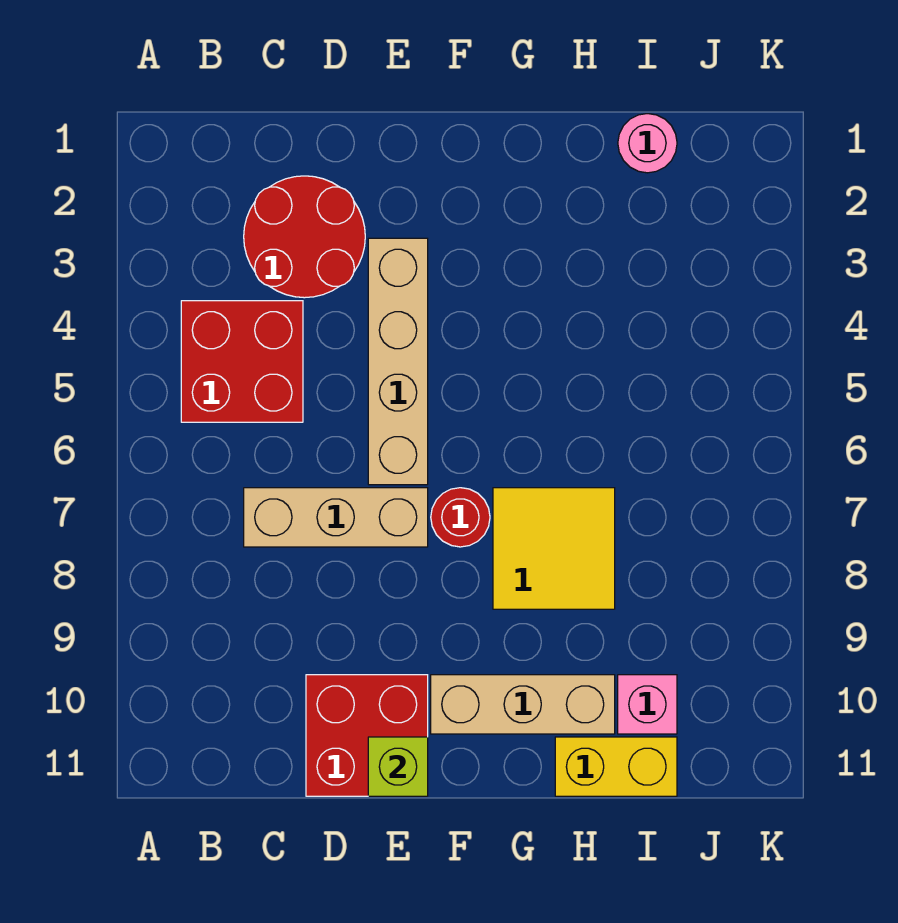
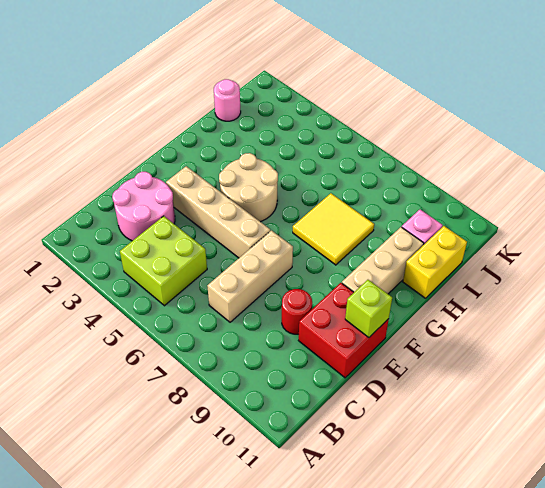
red brick B4:C5 level 1 -> lime brick B4:C5 level 1
red round brick C2:D3 level 1 -> pink round brick C2:D3 level 1
none -> tan round brick F4:G5 level 1
red round brick F7 level 1 -> red round brick D9 level 1

